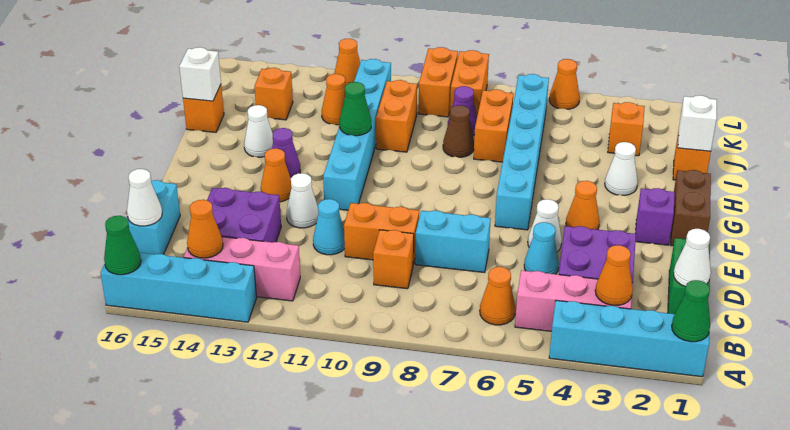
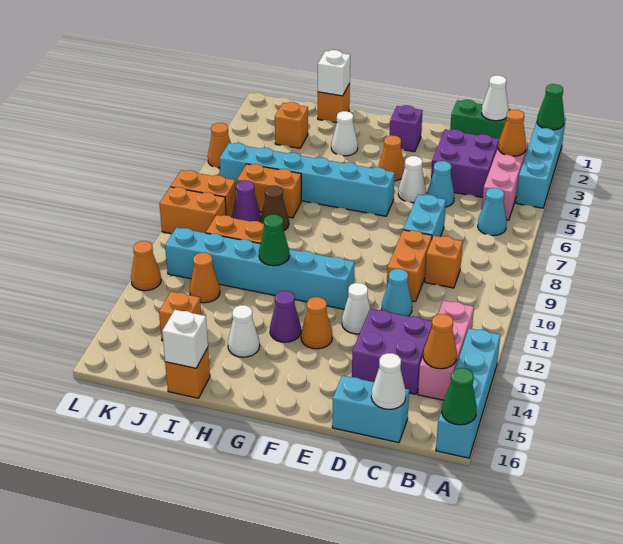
orange cone B6 level 1 -> cyan cone B6 level 1
brown brick F1:G1 level 1 -> none

